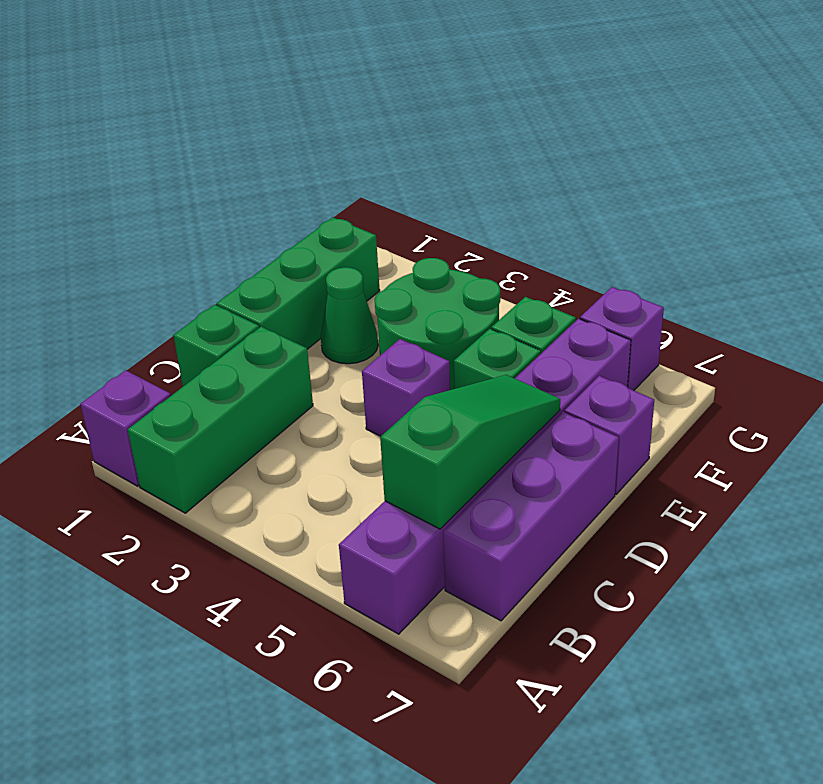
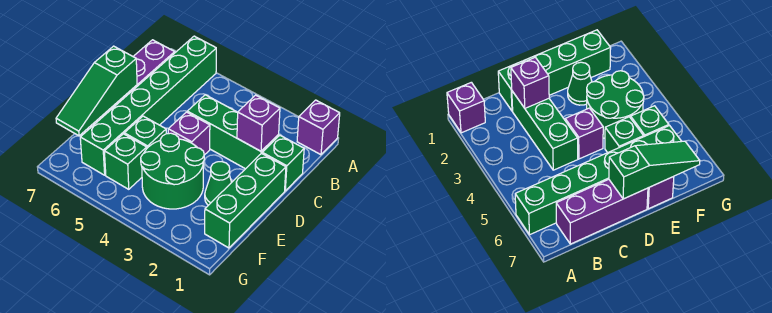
green brick A2:C2 level 1 -> green brick C2:C4 level 1
purple brick A6:F6 level 1 -> green brick A6:F6 level 1
green slope B6:D6 level 2 top B -> green slope D7:F7 level 2 top D
purple brick G6 level 1 -> purple brick C2 level 2

